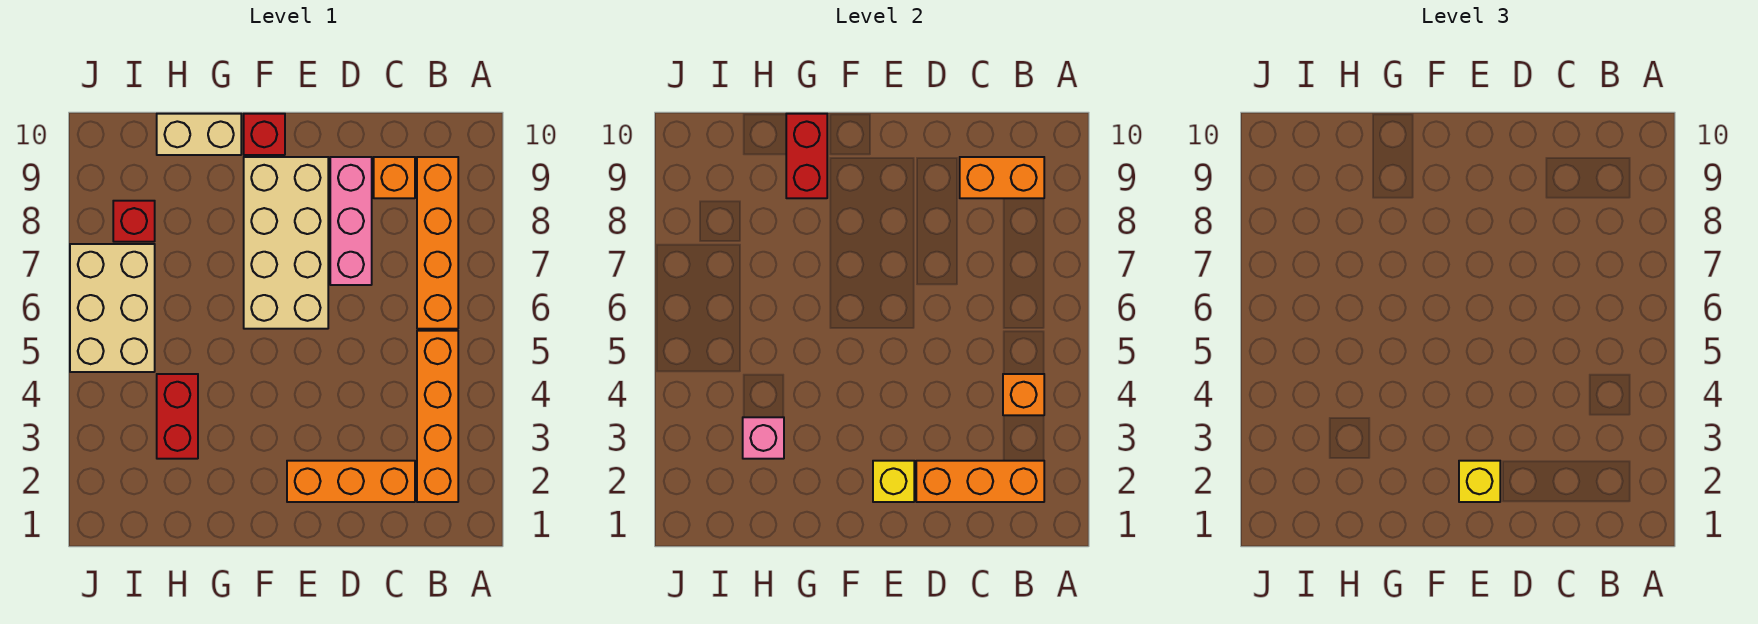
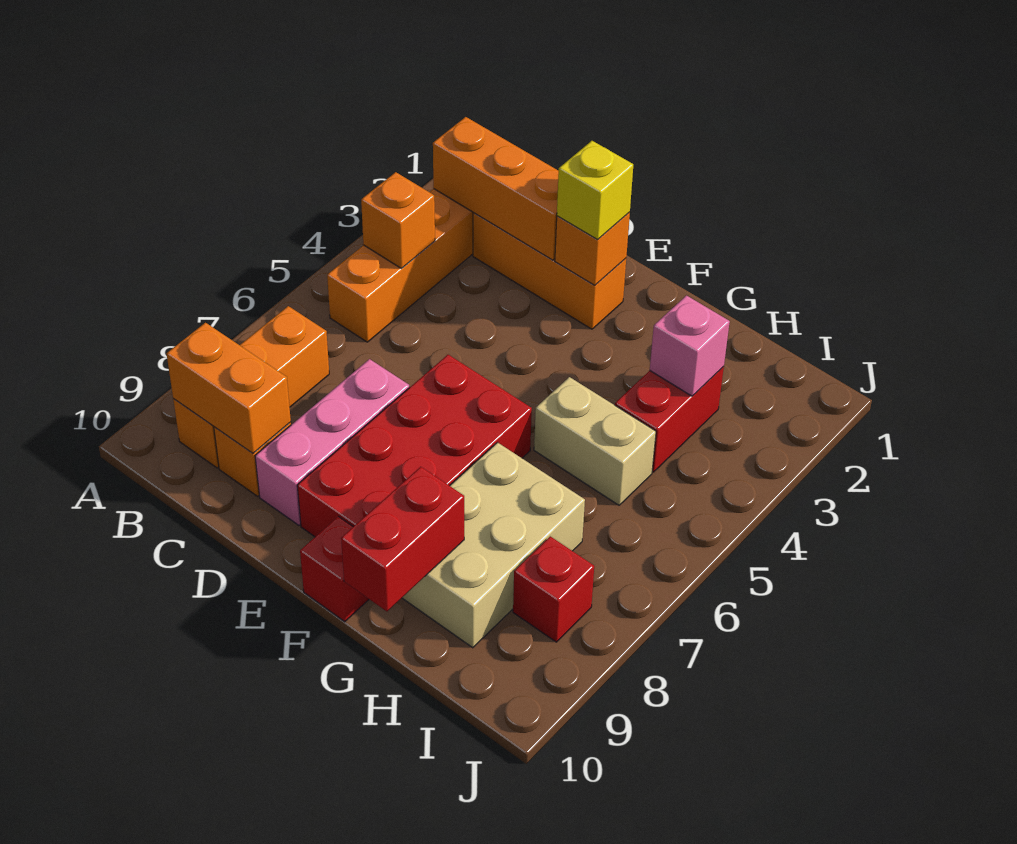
orange brick B6:B9 level 1 -> orange brick B7:B9 level 1
yellow brick E2 level 2 -> orange brick E2 level 2
tan brick E6:F9 level 1 -> red brick E6:F9 level 1
tan brick G10:H10 level 1 -> tan brick G5:H5 level 1
tan brick I5:J7 level 1 -> tan brick G7:H9 level 1

